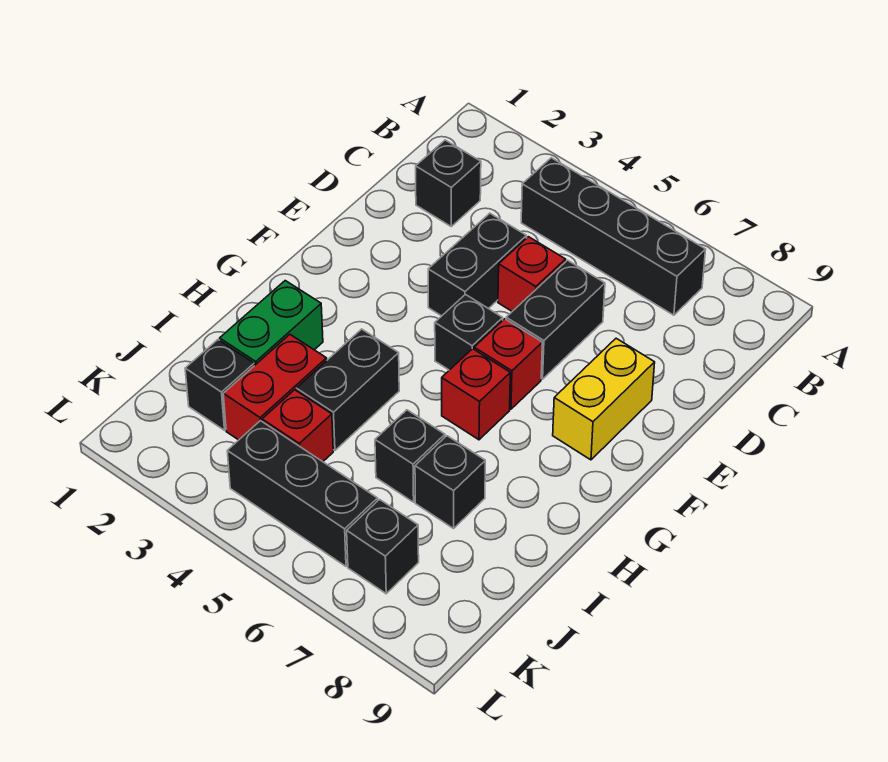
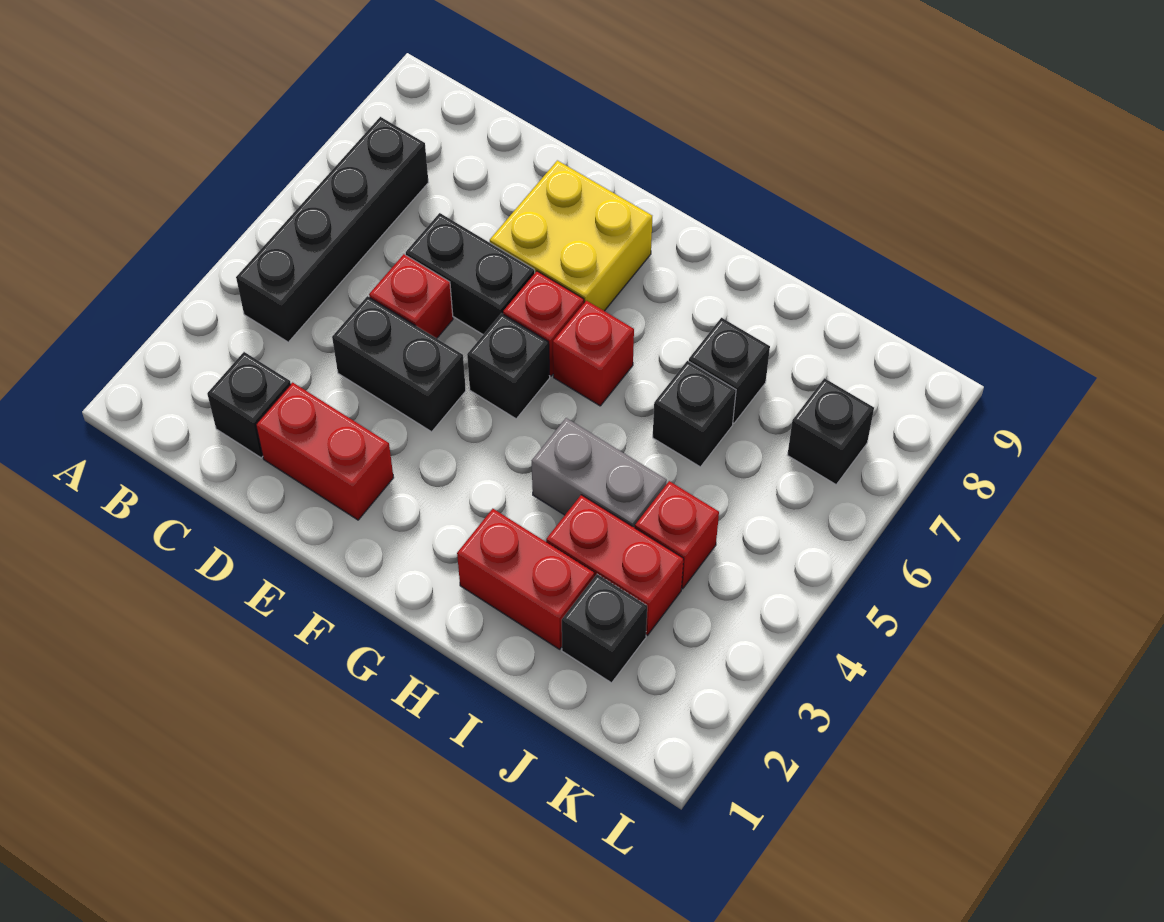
none -> red brick D2:E2 level 1
yellow brick E8:F8 level 1 -> yellow brick E7:F8 level 1
green brick H2:I2 level 1 -> red brick H2:I2 level 1
black brick H4:I4 level 1 -> grey brick H4:I4 level 1
black brick K4:K6 level 1 -> none

